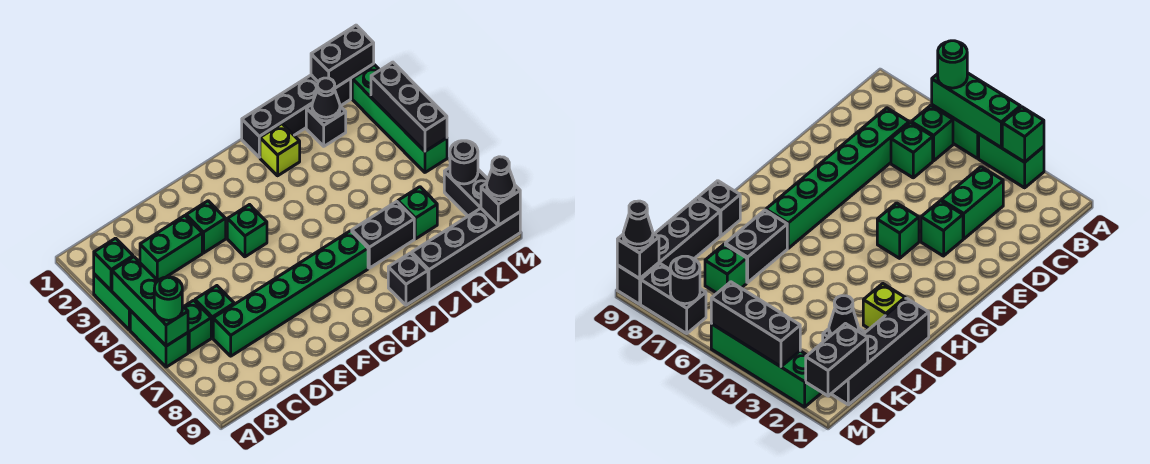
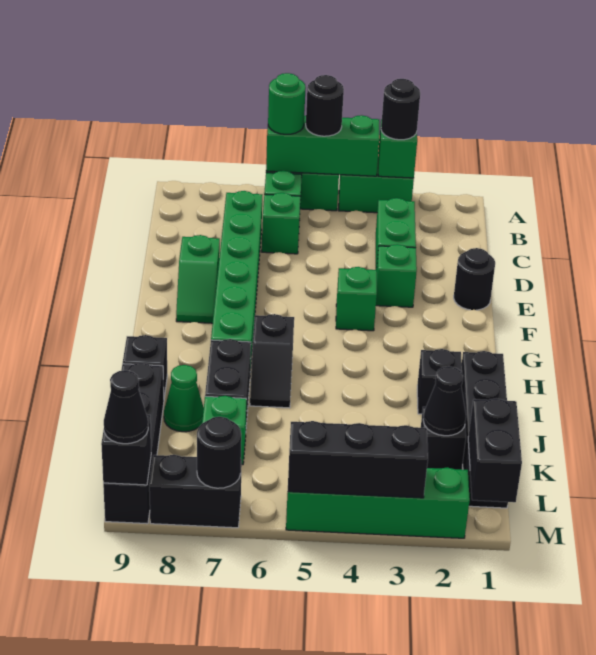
none -> black round brick A3 level 3
none -> black round brick A5 level 3
none -> black round brick E1 level 1
none -> green slope E8:F8 level 1 top E
none -> black slope H6:I6 level 1 top H
lime brick I2 level 1 -> black brick I2 level 1
none -> green cone J8 level 1

